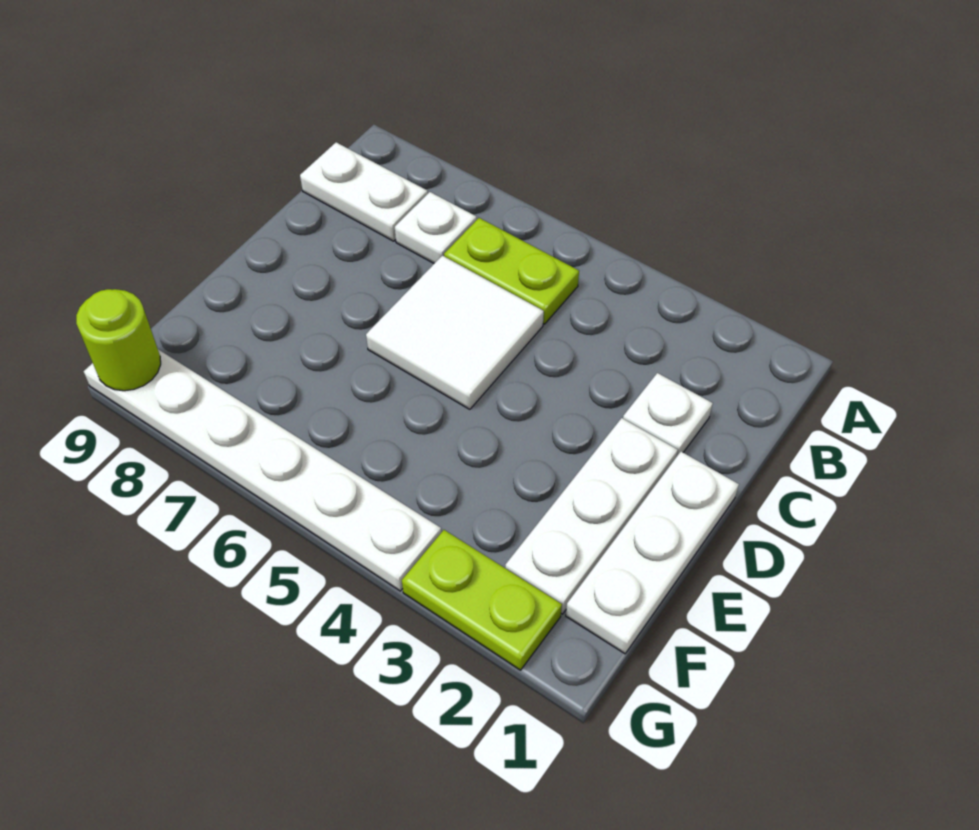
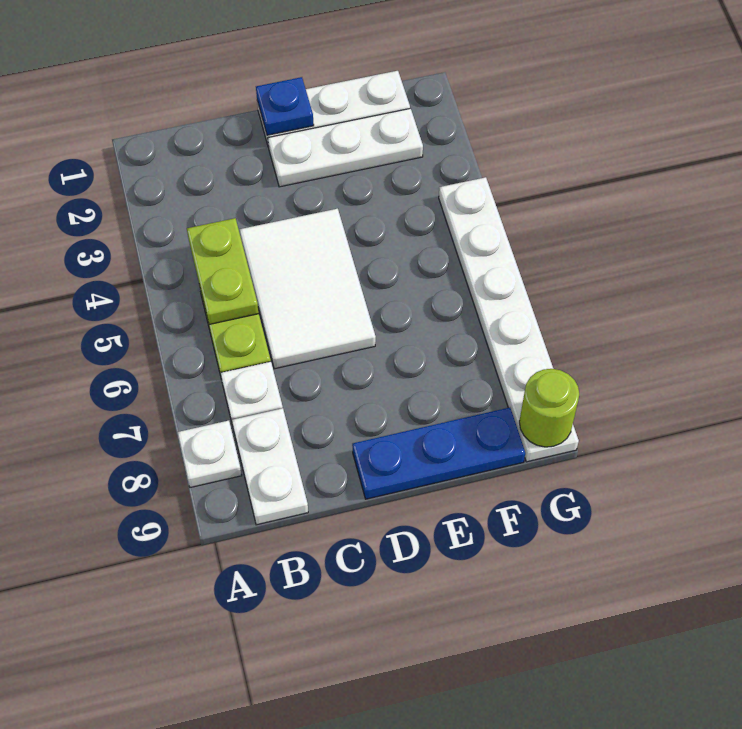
white plate C2 level 1 -> white plate A8 level 1
white tile C5:D6 level 1 -> white tile C4:D6 level 1
none -> blue plate D1 level 2
none -> blue plate D9:F9 level 1
lime plate G2:G3 level 1 -> lime plate B4:B5 level 2

